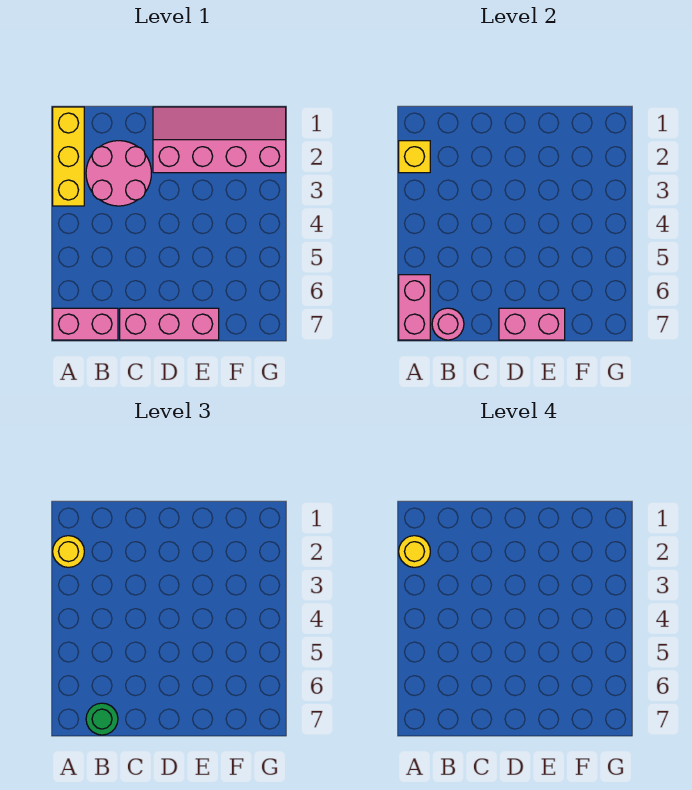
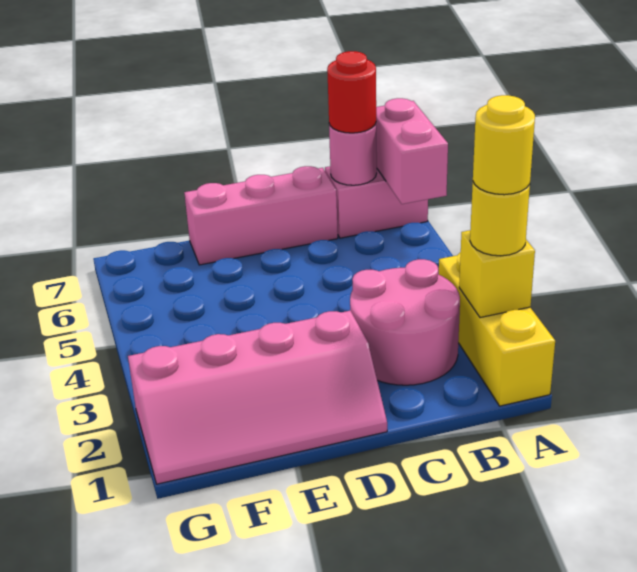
green round brick B7 level 3 -> red round brick B7 level 3
pink brick D7:E7 level 2 -> none

